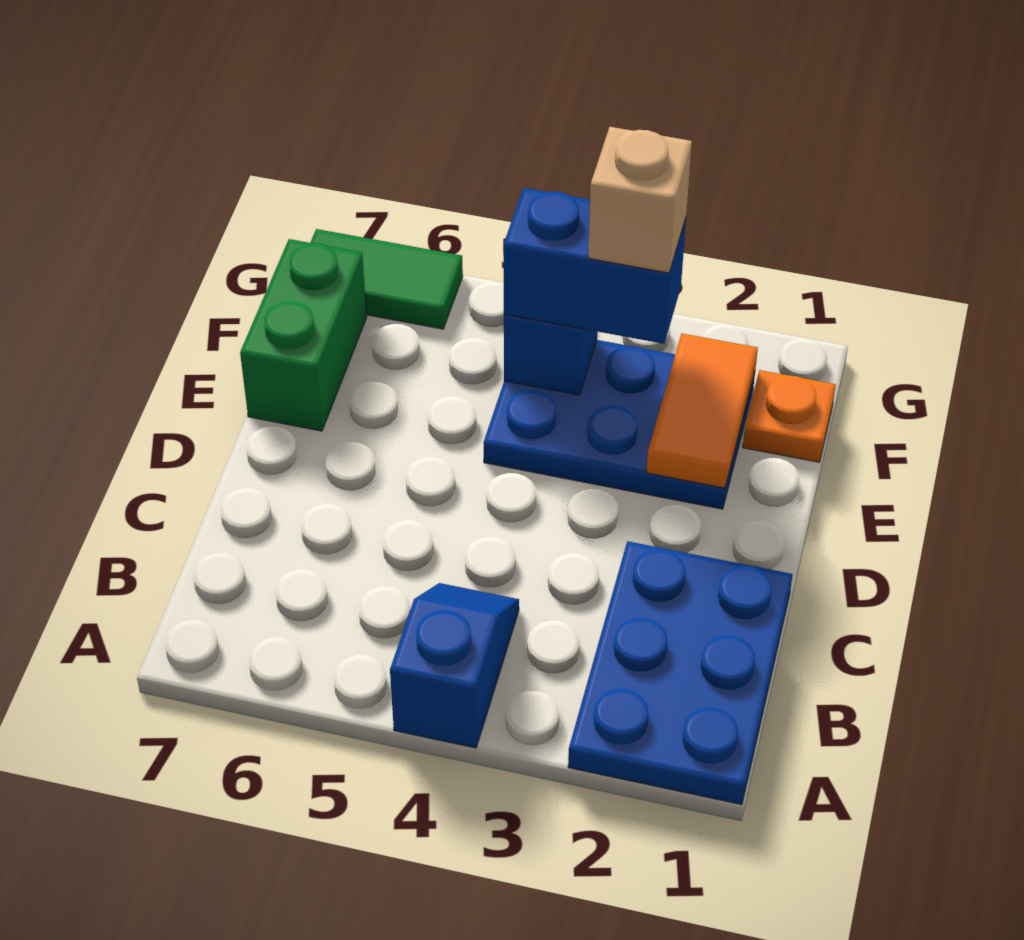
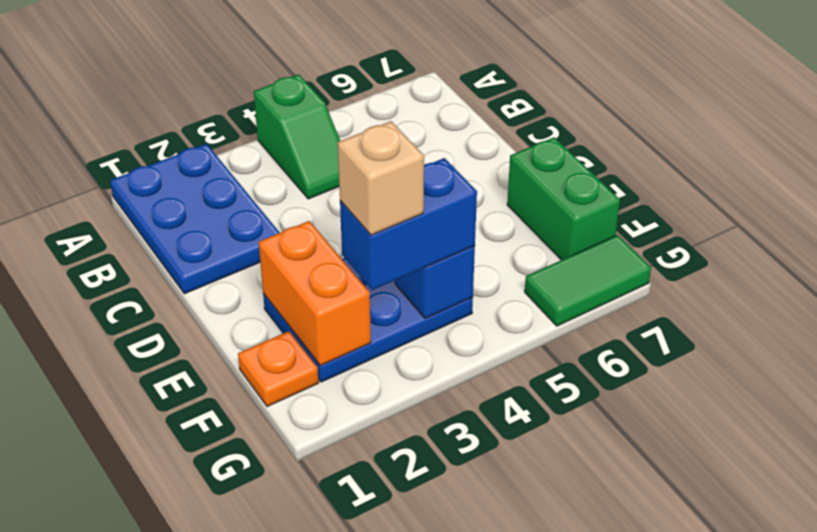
blue slope A4:B4 level 1 top A -> green slope A4:B4 level 1 top A
orange tile E2:F2 level 2 -> orange brick E2:F2 level 2

